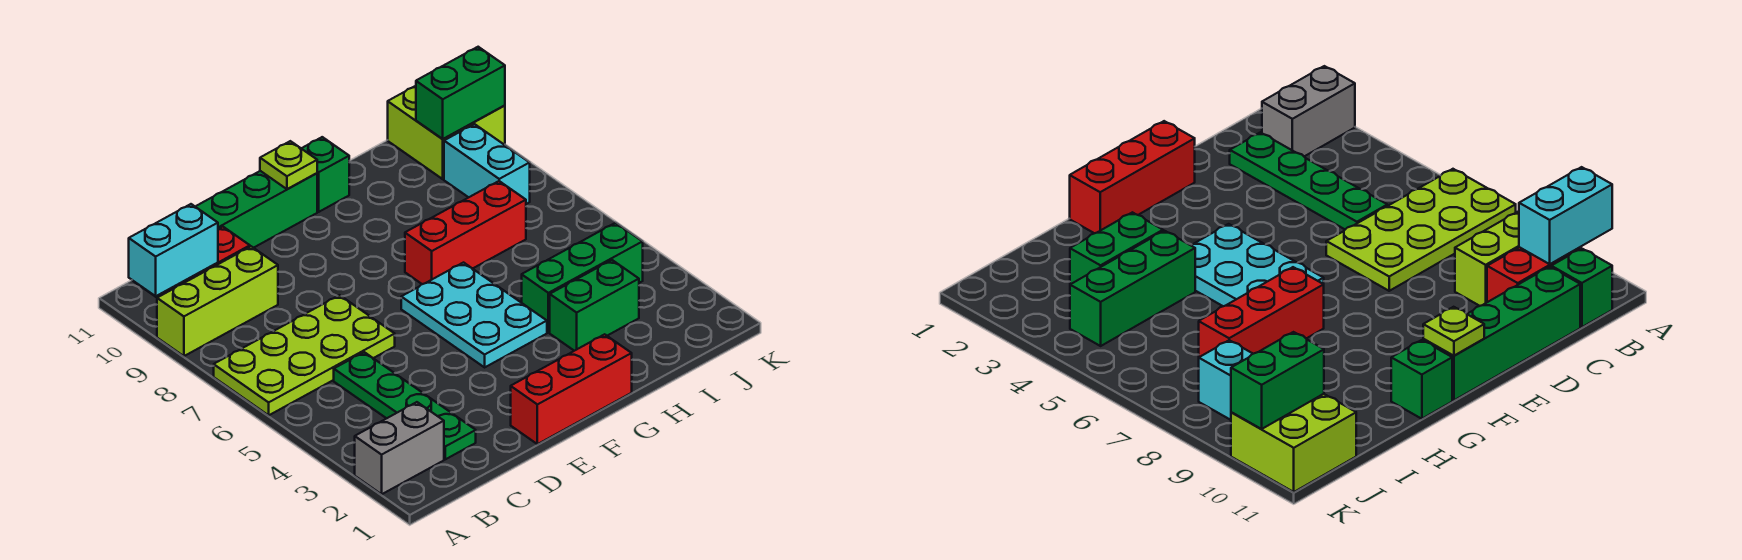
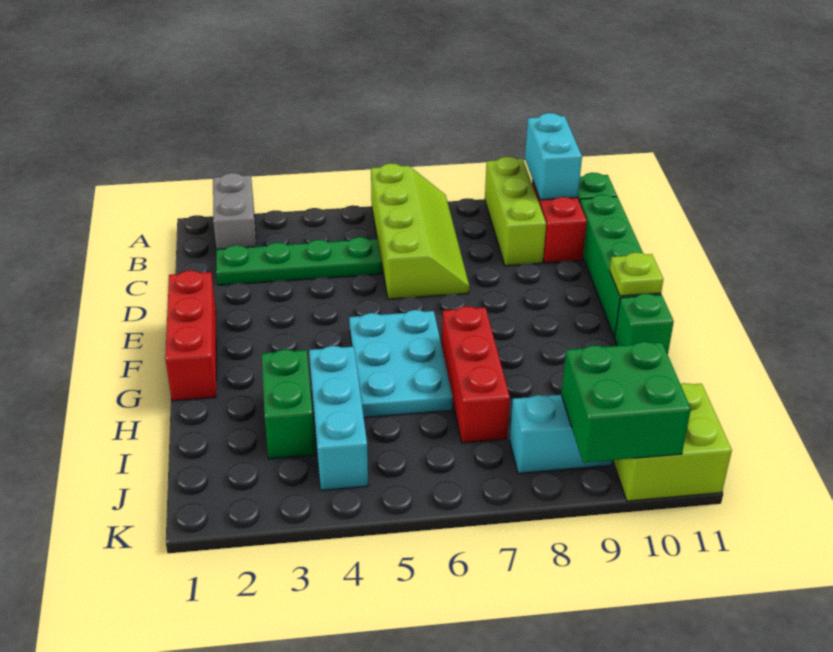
lime plate A6:D7 level 1 -> lime slope A6:D7 level 1 top 6
cyan plate F4:G6 level 1 -> cyan plate F5:H6 level 1
green brick H4:J4 level 1 -> cyan brick H4:J4 level 1
green brick J10:K10 level 2 -> green brick J9:K10 level 2

